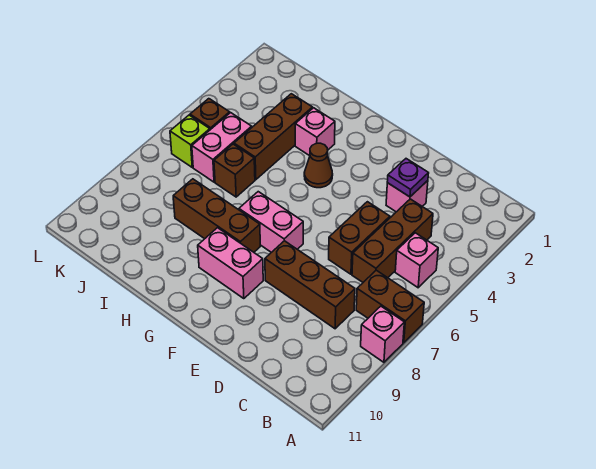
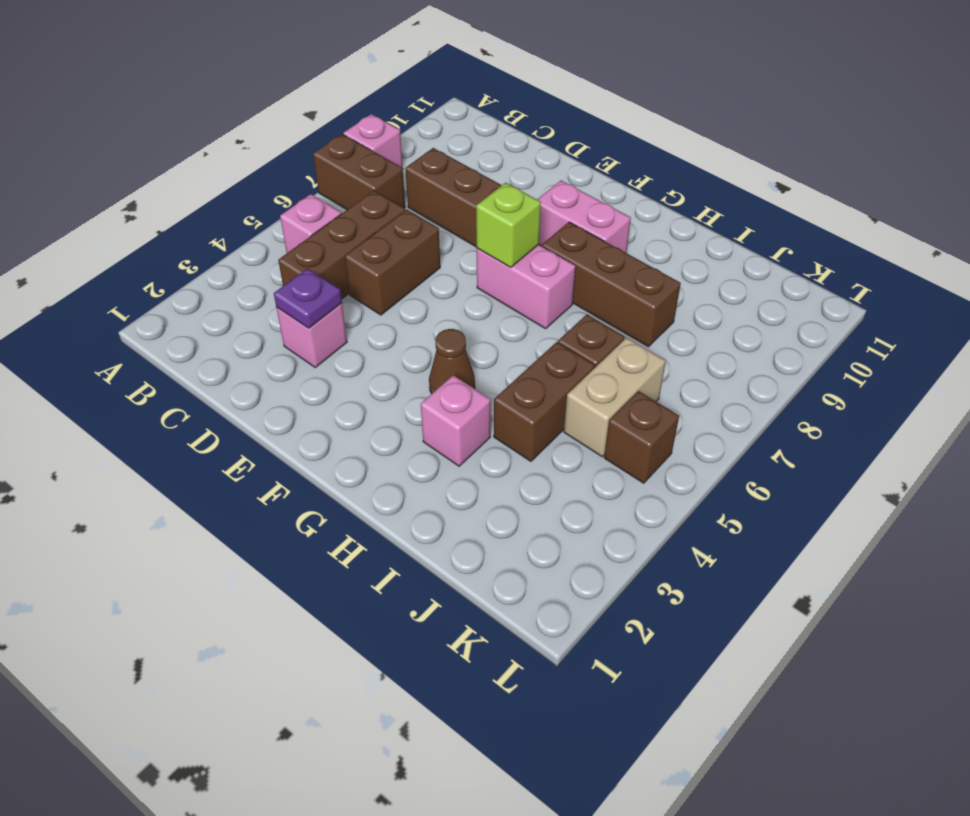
brown brick I3:I5 level 1 -> brown brick I4:I5 level 1
pink brick J5:J6 level 1 -> tan brick J5:J6 level 1
lime brick K6 level 1 -> lime brick F7 level 2

